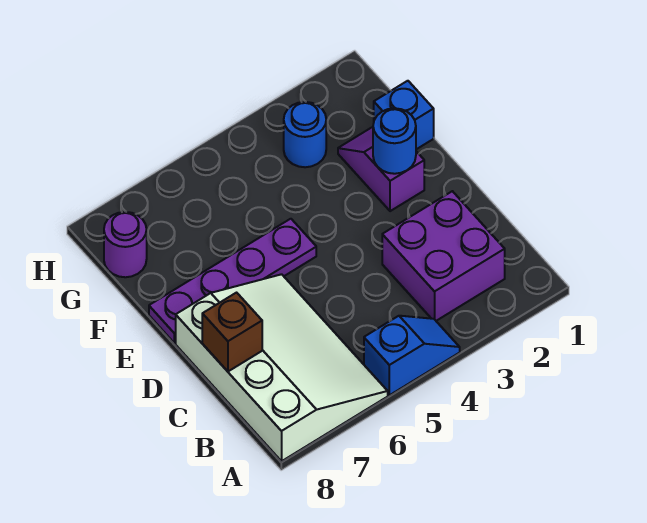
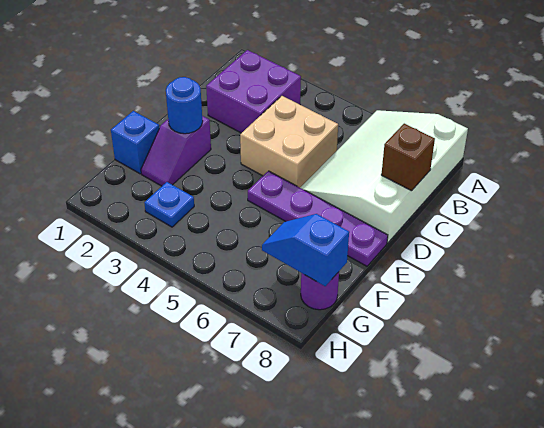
blue slope A4:A5 level 1 top 5 -> blue slope G7:G8 level 2 top 8
none -> tan brick C4:D5 level 1
blue round brick G3 level 1 -> blue plate G3 level 1

